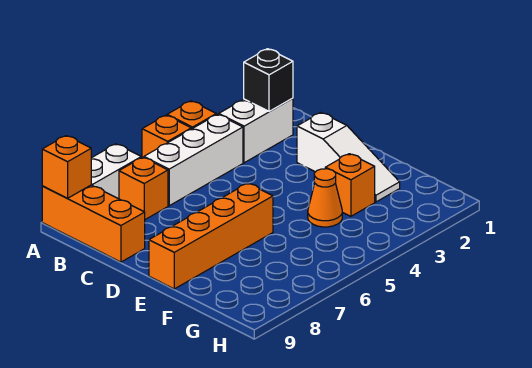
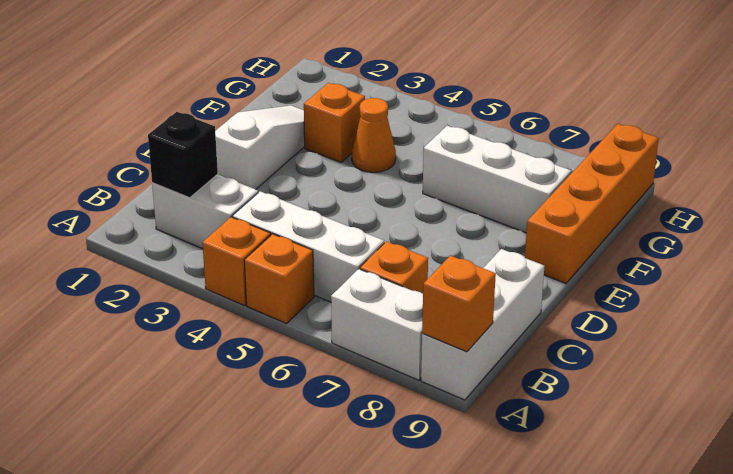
orange brick A9:C9 level 1 -> white brick A9:C9 level 1
orange brick E6:E9 level 1 -> orange brick E9:H9 level 1
none -> white brick F6:F8 level 1

